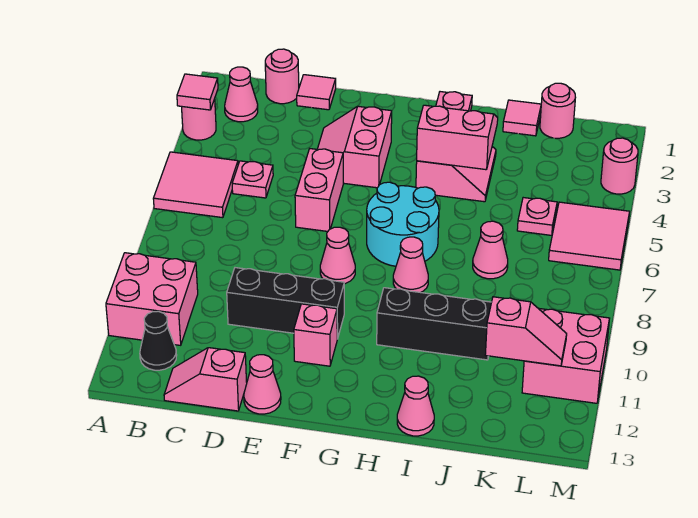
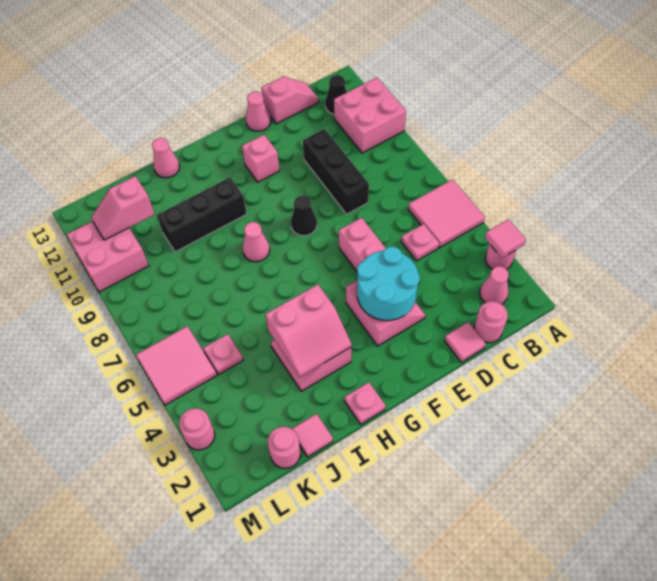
black brick D10:F10 level 1 -> black brick D8:D10 level 1
pink cone F8 level 1 -> black cone F8 level 1
cyan round brick G6:H7 level 1 -> cyan round brick E3:F4 level 2
pink cone J7 level 1 -> none

